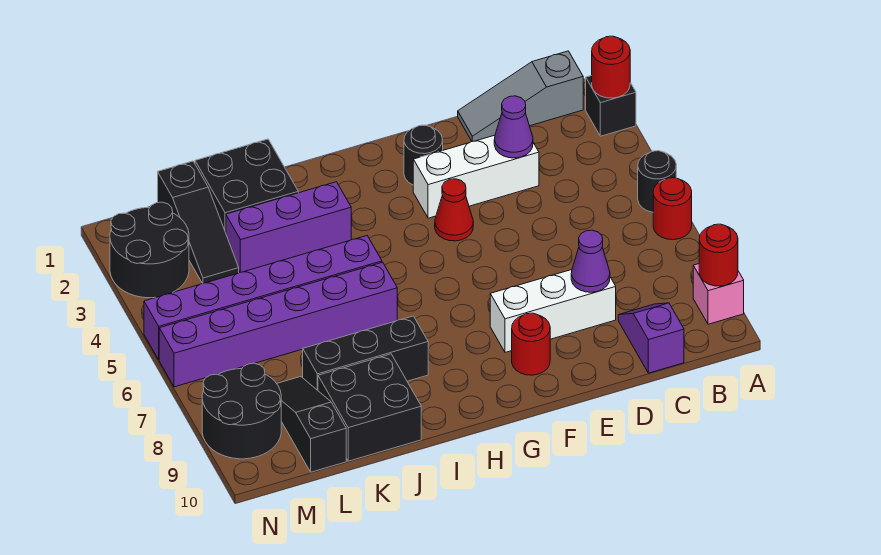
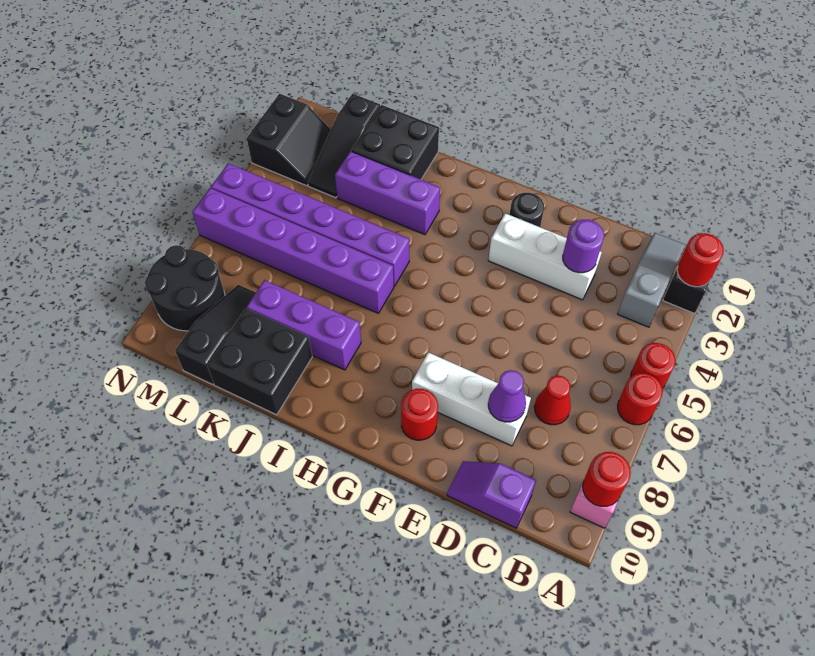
black round brick A5 level 1 -> red round brick A5 level 1
grey slope B1:D1 level 1 top B -> grey slope B1:B3 level 1 top 3
purple slope C9:C10 level 1 top 10 -> purple slope C10:D10 level 1 top C
purple cone D3 level 2 -> purple round brick D3 level 2
red cone F4 level 1 -> red cone C7 level 1
black brick I8:K8 level 1 -> purple brick I8:K8 level 1
black round brick M2:N3 level 1 -> black slope M2:N3 level 1 top N

